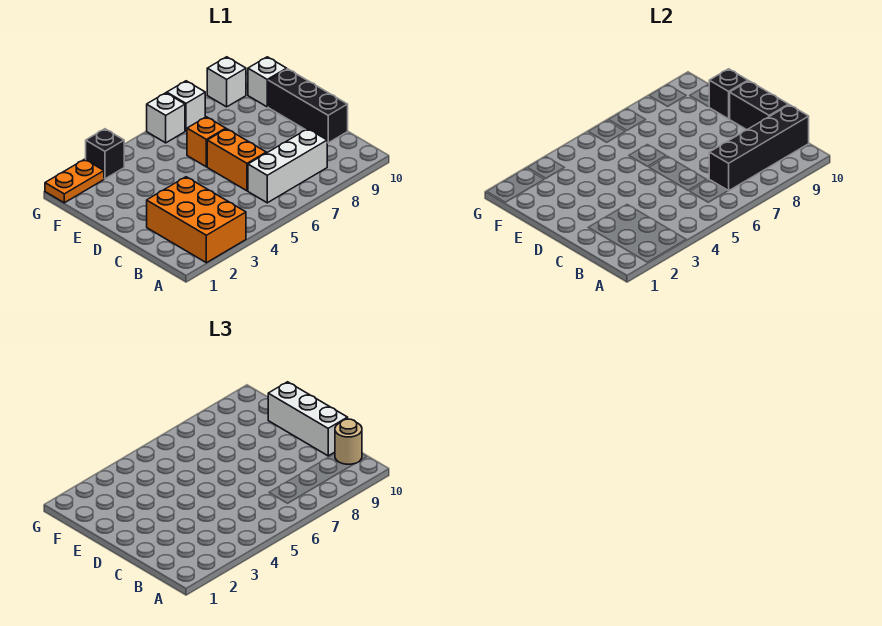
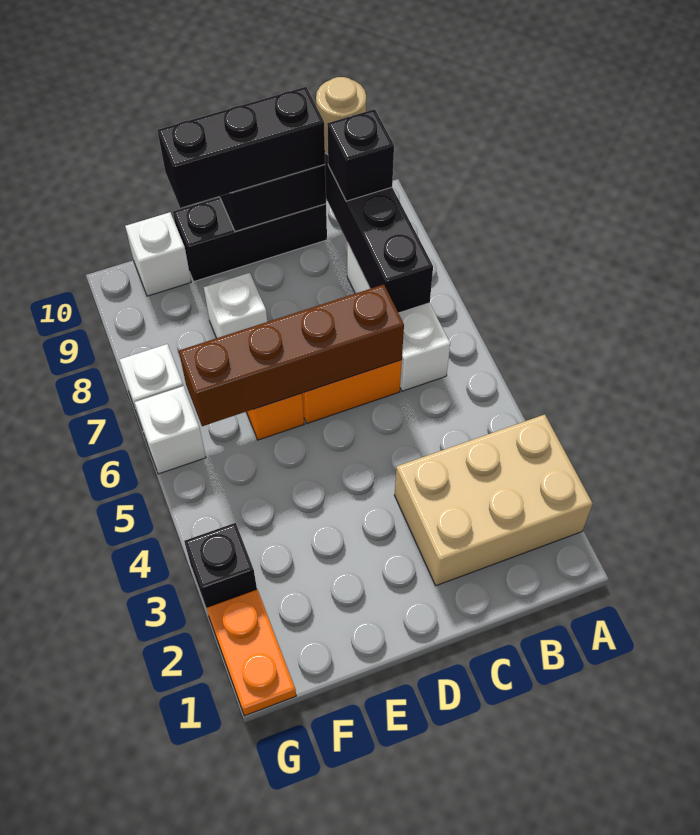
orange brick A2:C3 level 1 -> tan brick A2:C3 level 1
none -> brown brick C6:F6 level 2
white brick C10:E10 level 3 -> black brick C10:E10 level 3
black brick E10 level 2 -> black brick B9 level 3
white brick G9 level 1 -> white brick E8 level 1

